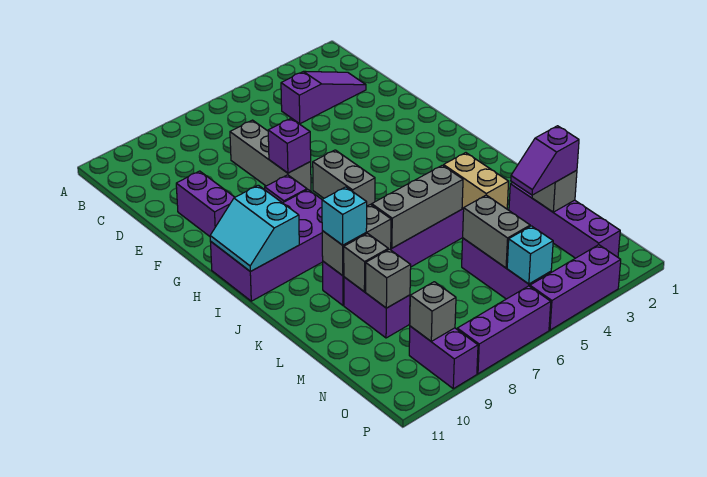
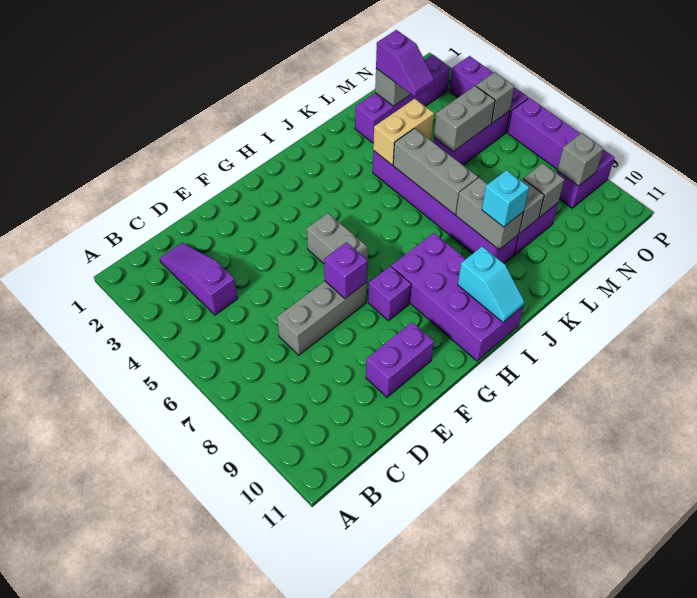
grey brick G6:H6 level 1 -> grey brick G5:G6 level 1
cyan slope H10:I11 level 2 top 10 -> cyan slope I10:I11 level 2 top 10
cyan brick O5 level 2 -> grey brick O5 level 2

